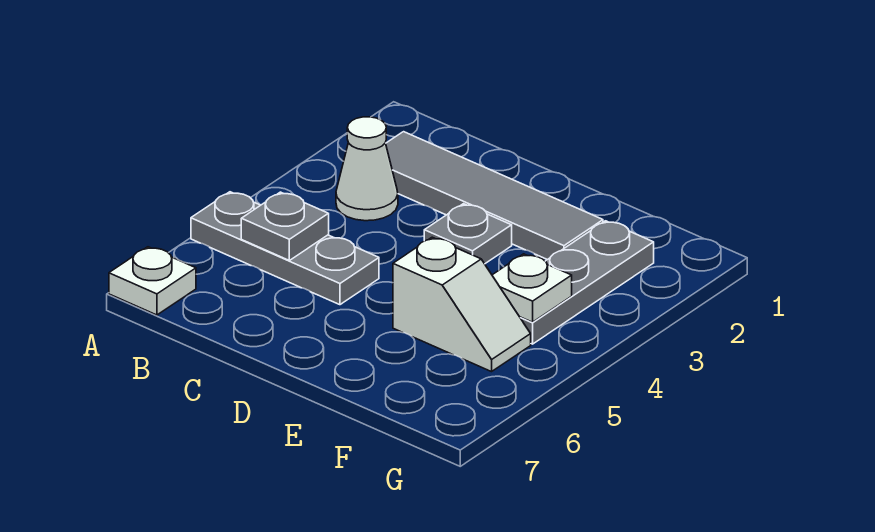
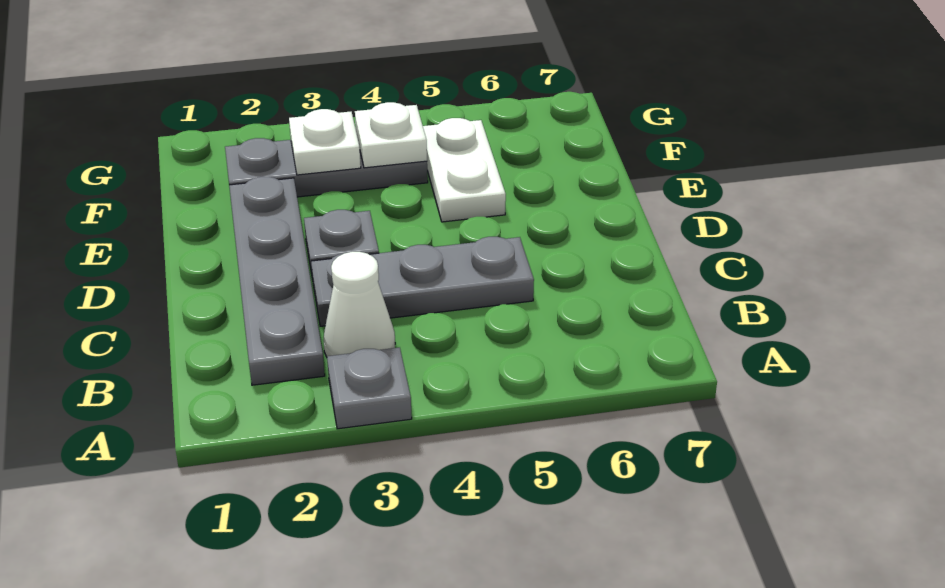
grey plate A5:C5 level 1 -> grey plate C3:C5 level 1
white plate A7 level 1 -> white plate F3 level 2
grey tile B2:E2 level 1 -> grey plate B2:E2 level 1
grey plate B5 level 2 -> grey plate A3 level 1
white slope E5:F5 level 1 top E -> white plate E5:F5 level 1

